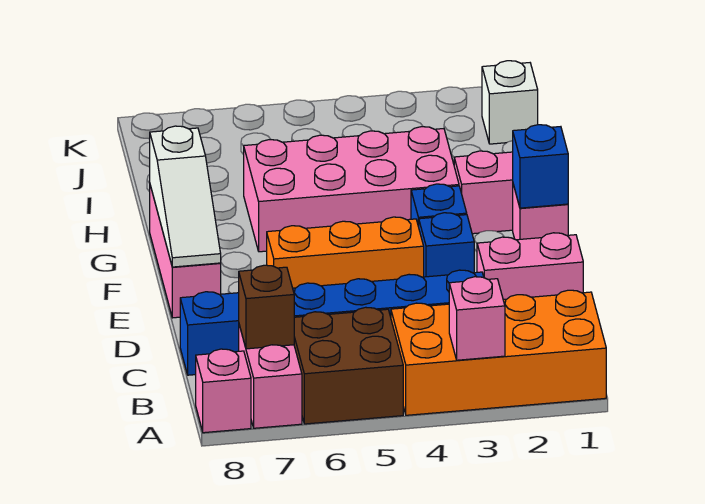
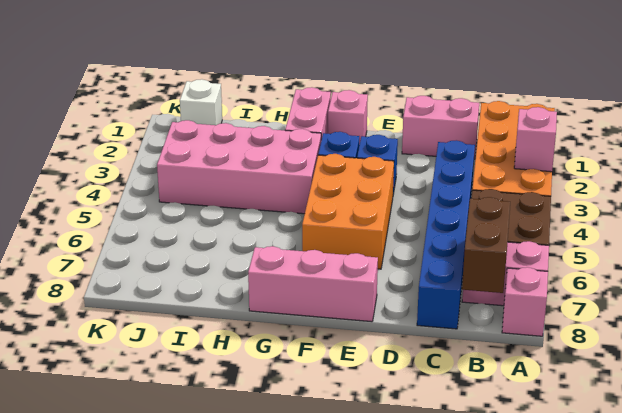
brown brick B7 level 2 -> brown brick B7:B8 level 2
pink brick D1:D2 level 1 -> pink brick C1:D1 level 1
orange brick E4:E6 level 1 -> orange brick E4:F6 level 1
white slope E8:G8 level 2 top G -> none
blue brick F1 level 2 -> none
pink brick G3:H6 level 1 -> pink brick G3:J4 level 1

